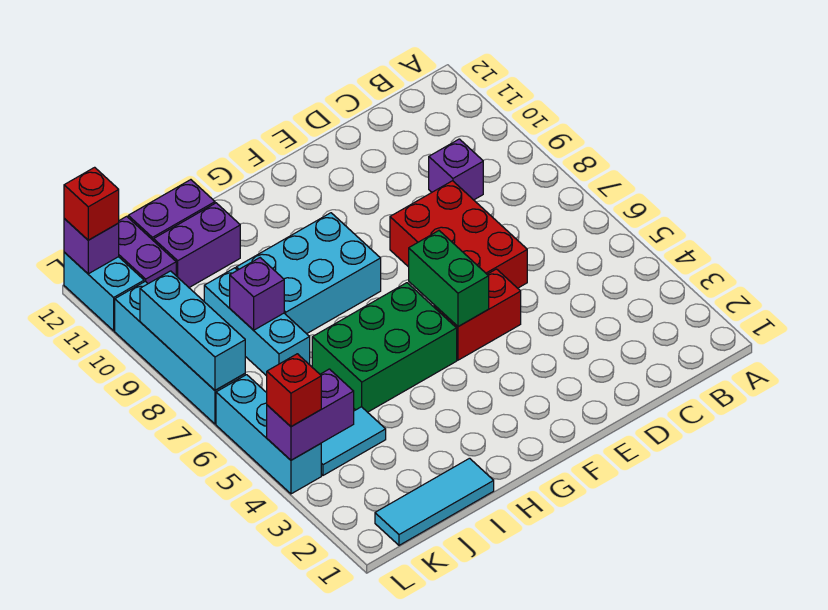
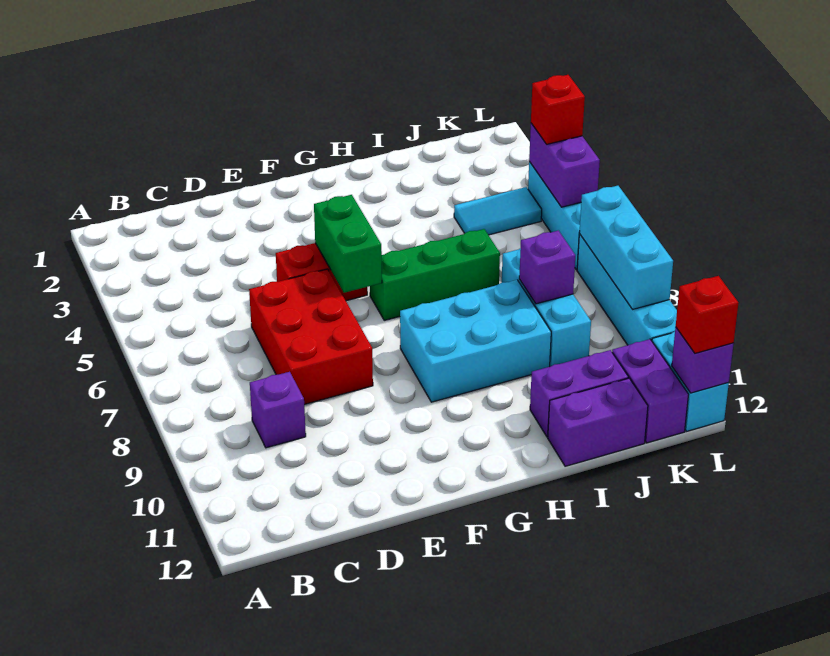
green brick G5:I6 level 1 -> green brick G6:I6 level 1
cyan tile I1:K1 level 1 -> none
purple brick K4:L4 level 2 -> purple brick L4:L5 level 2

